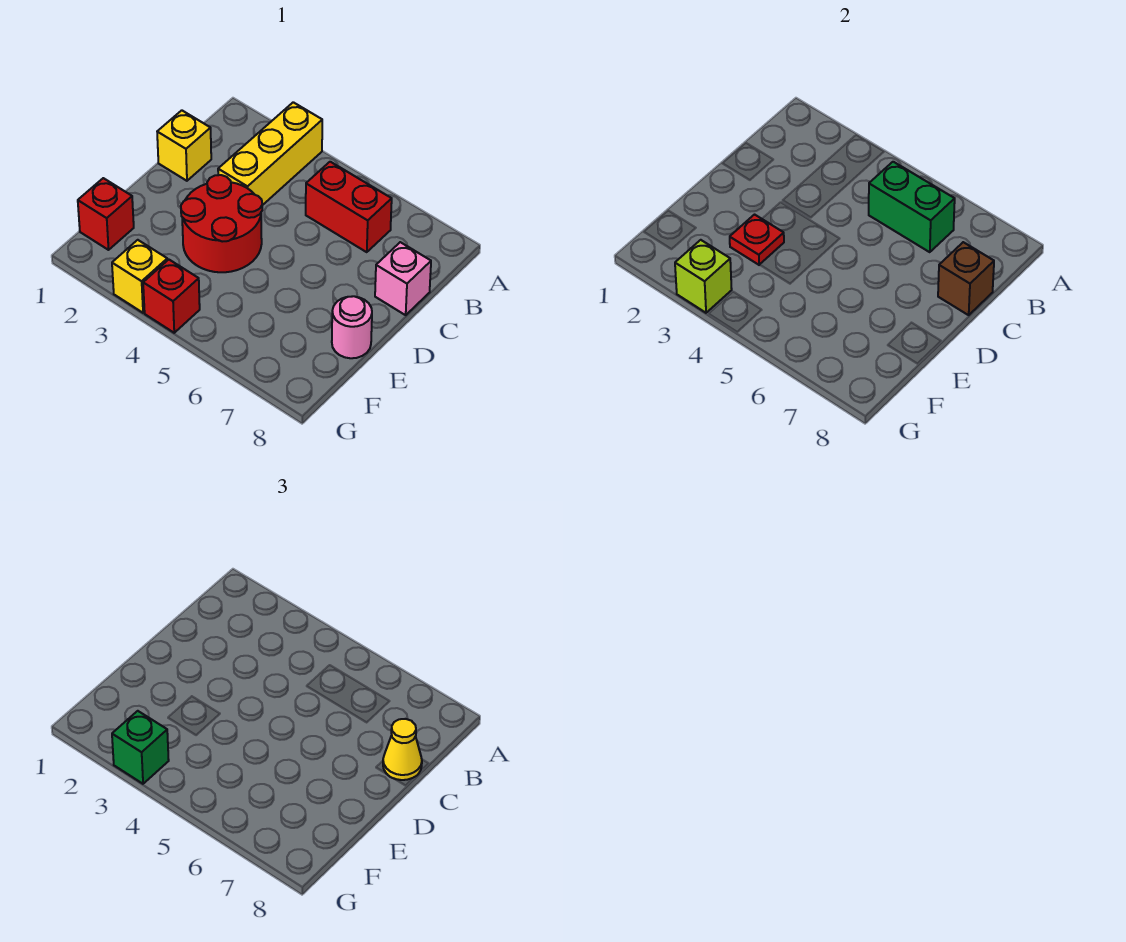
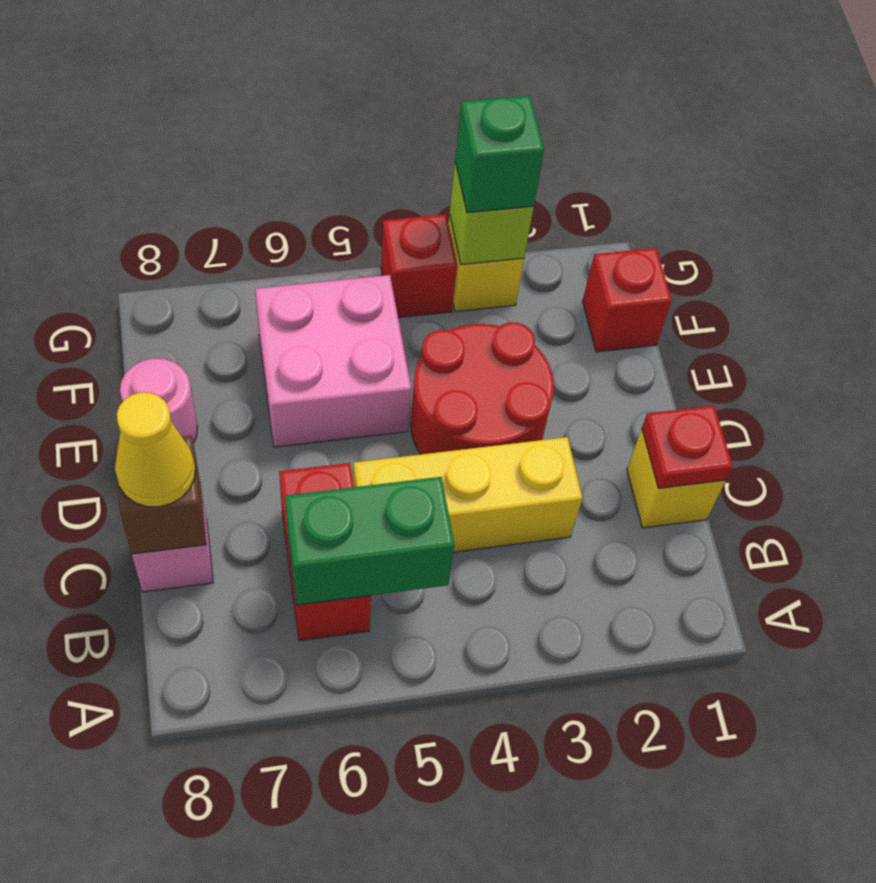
yellow brick A3:C3 level 1 -> yellow brick C3:C5 level 1
red brick B5:B6 level 1 -> red brick B6:C6 level 1
red plate E3 level 2 -> red plate C1 level 2
none -> pink brick E5:F6 level 1

